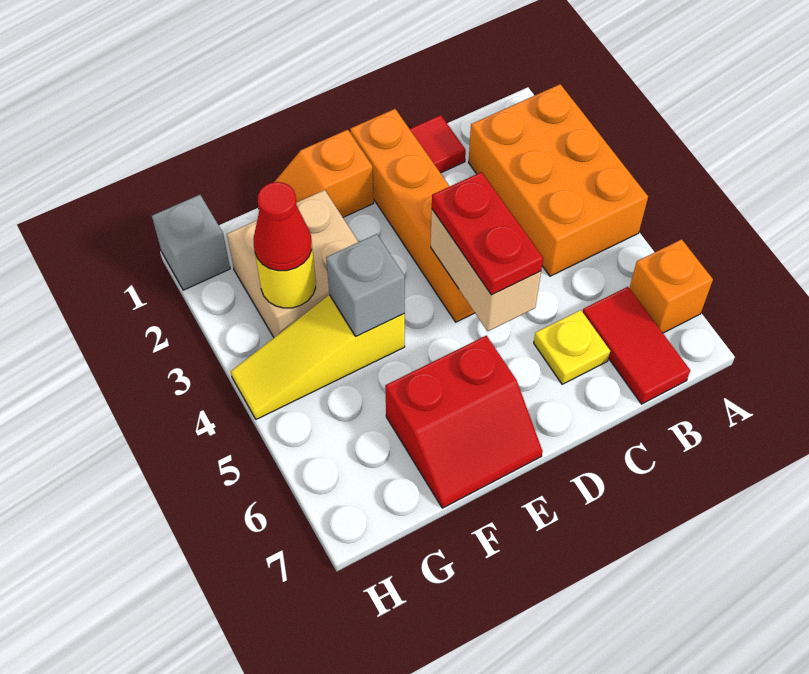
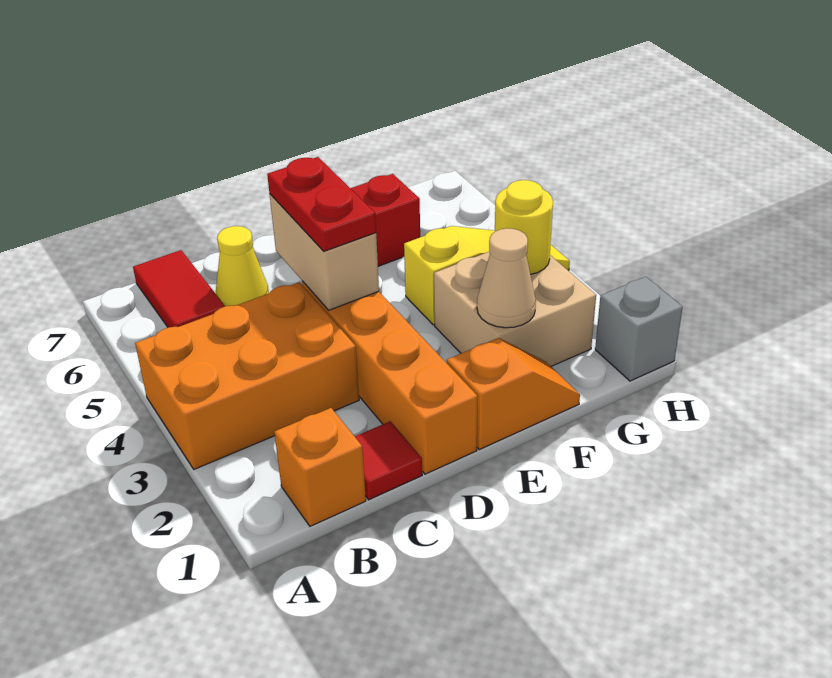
orange brick A2:B4 level 1 -> orange brick A3:C4 level 1
orange brick A6 level 1 -> orange brick B1 level 1
yellow plate C6 level 1 -> yellow cone C6 level 1
none -> tan cone F2 level 2
grey brick F4 level 2 -> none
red cone G3 level 3 -> none

